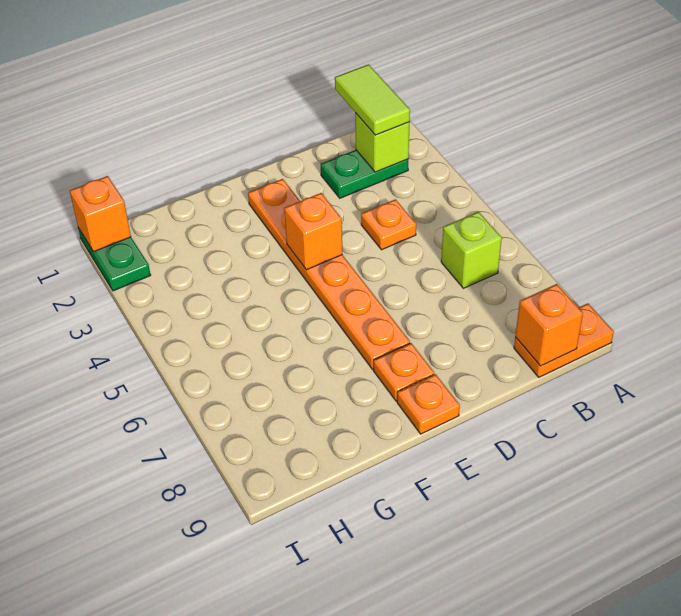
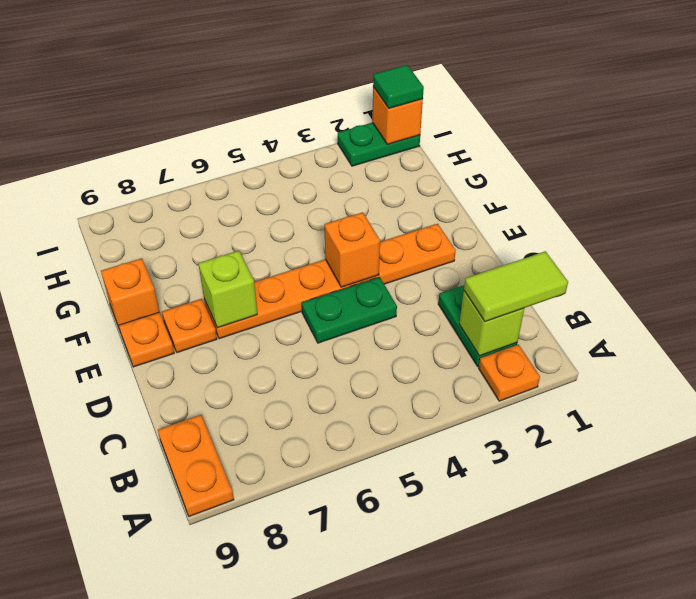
lime brick B6 level 1 -> lime brick E7 level 2
orange brick B9 level 2 -> orange brick F9 level 1
orange plate C4 level 1 -> orange plate A2 level 1
none -> green plate D4:D5 level 1
none -> green tile I1 level 3

